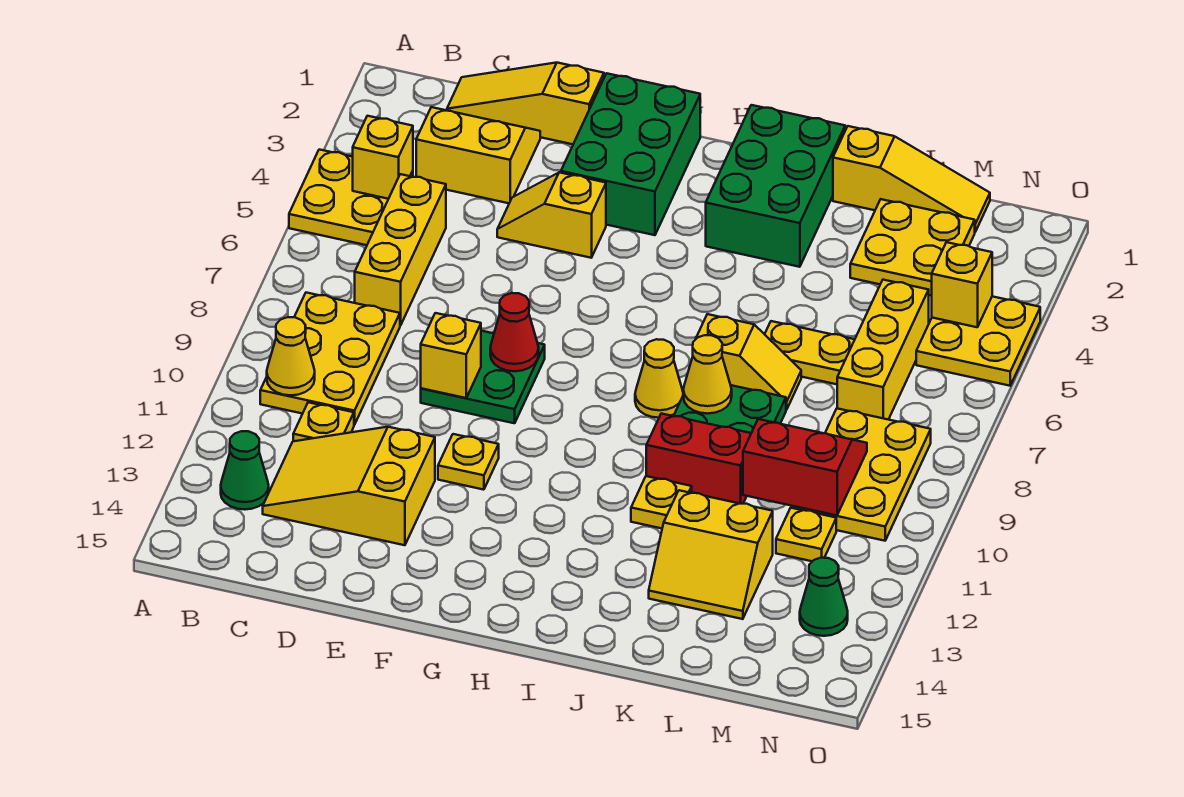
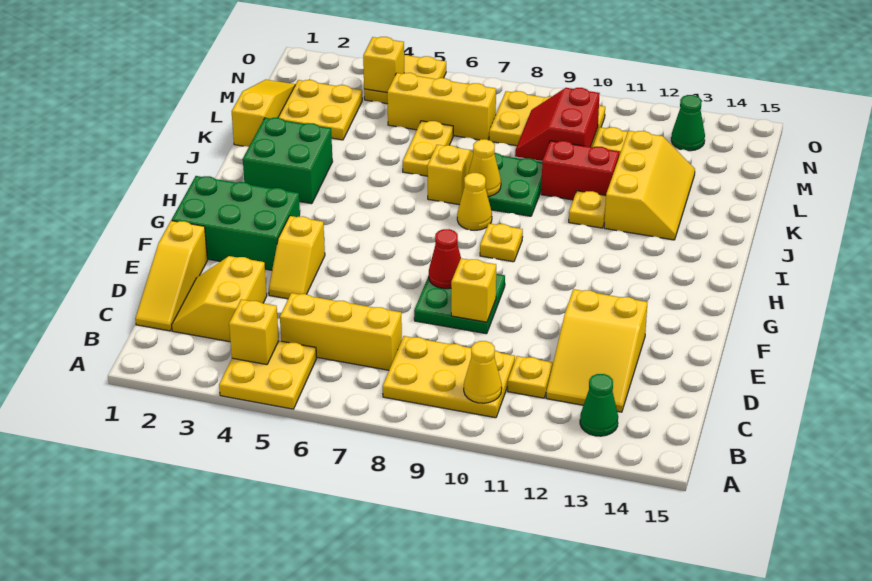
yellow plate F11 level 1 -> yellow plate H9 level 1
green brick I1:J3 level 1 -> green brick I2:J3 level 1
red brick J10:K10 level 1 -> red brick K10:K11 level 1
yellow slope K12:L13 level 1 top 12 -> yellow slope J12:L13 level 1 top 12

